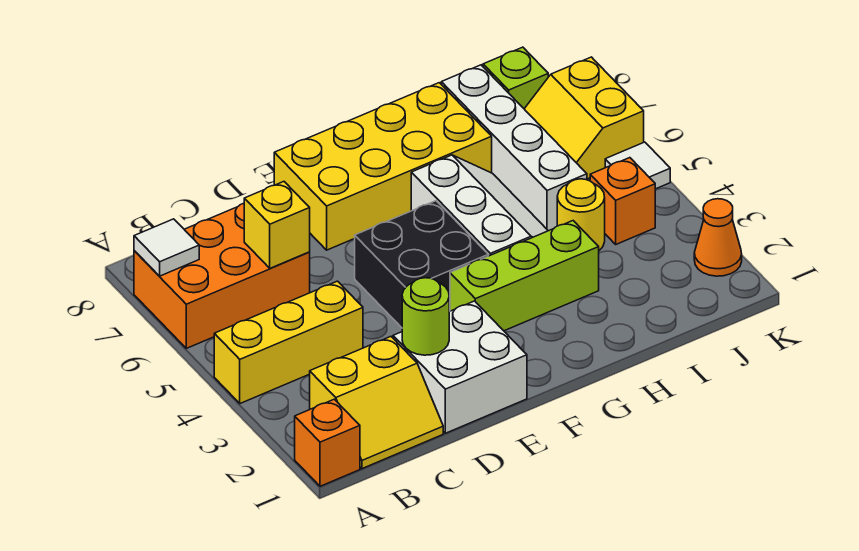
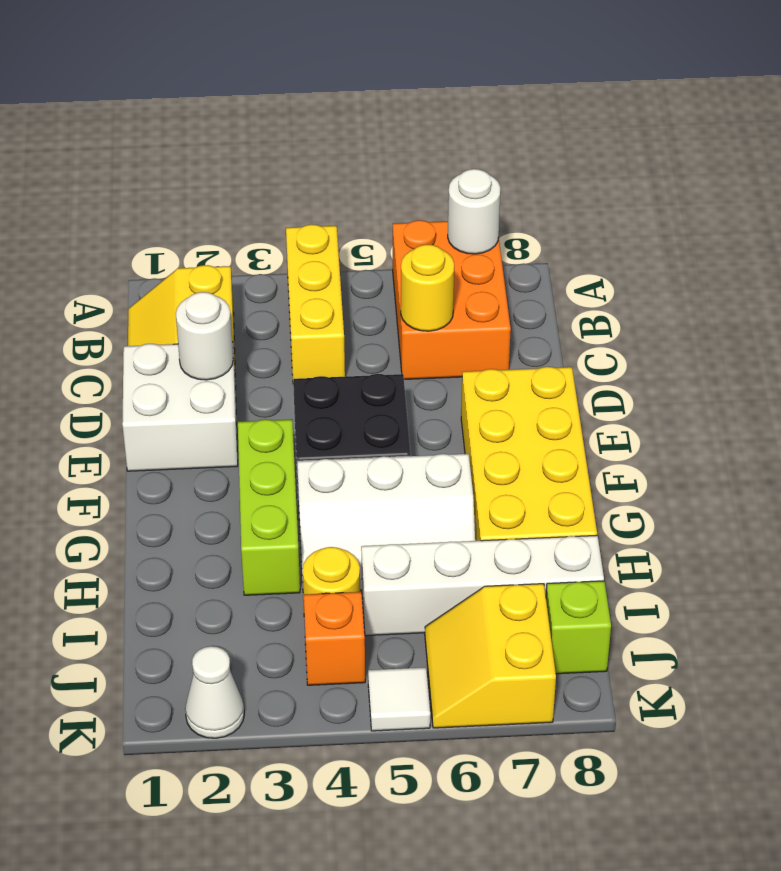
orange brick A1 level 1 -> none
white tile A7 level 2 -> white round brick A7 level 2
yellow brick C6 level 2 -> yellow round brick C6 level 2
lime round brick D2 level 2 -> white round brick D2 level 2
yellow slope J6:K7 level 1 top K -> yellow slope J6:K7 level 1 top 7
orange cone K2 level 1 -> white cone K2 level 1

